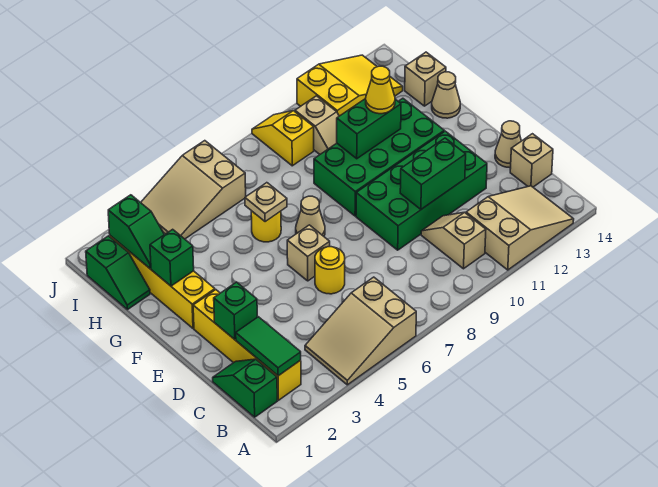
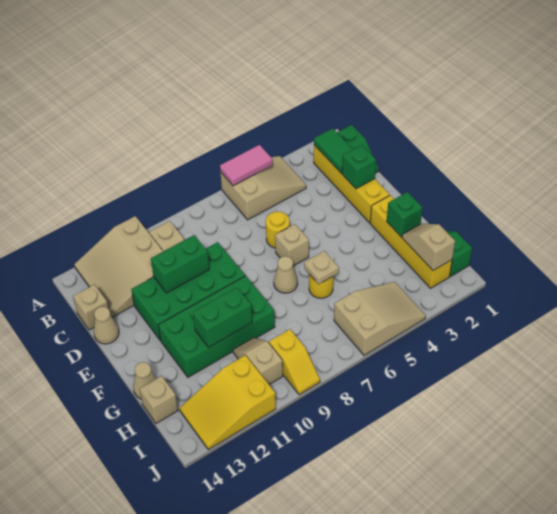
none -> pink tile A5:A6 level 2
tan slope A11:B13 level 1 top 11 -> tan slope A11:C13 level 1 top 11
yellow cone G11 level 3 -> none
green slope H2:I2 level 2 top I -> tan slope H2:I2 level 2 top I

